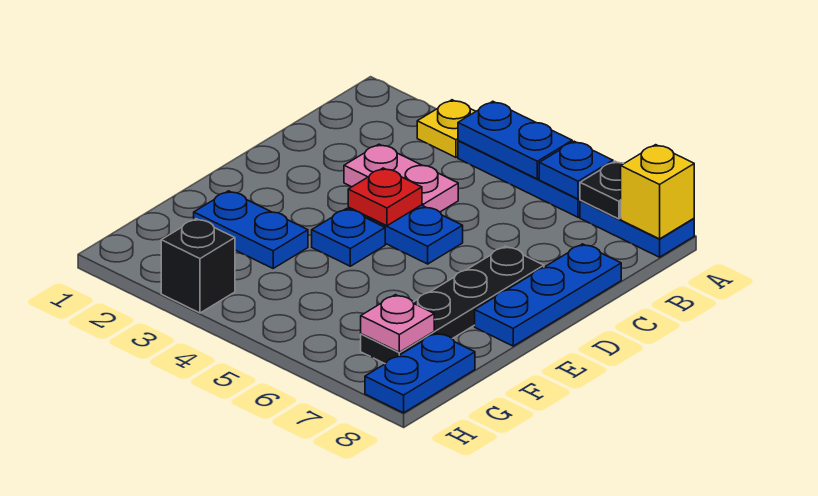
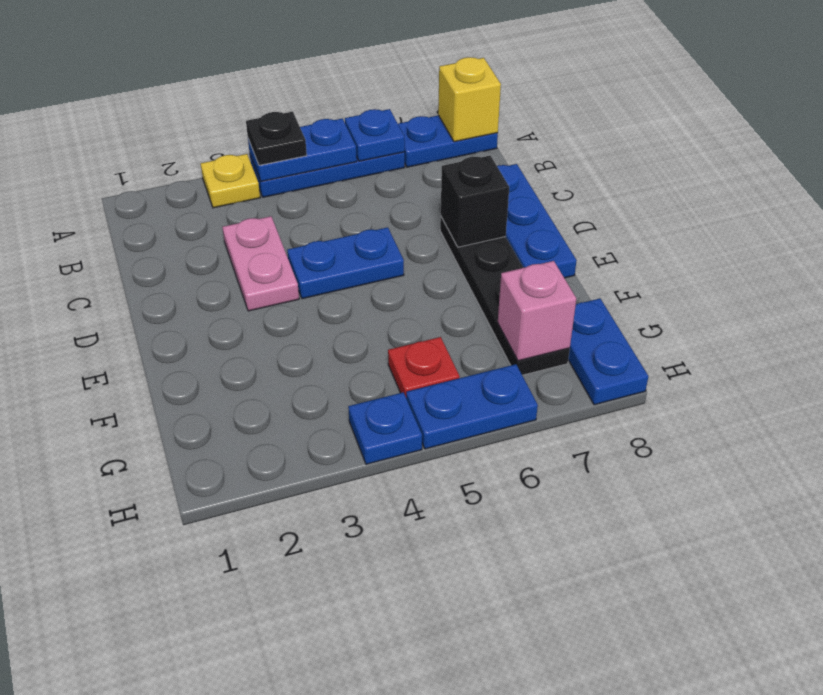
black plate A7 level 2 -> black plate A4 level 3
pink plate C3:C4 level 1 -> pink plate C3:D3 level 1
red plate D4 level 2 -> red plate G5 level 1
blue plate E4 level 1 -> blue plate H4 level 1
blue plate F2:F3 level 1 -> blue plate H5:H6 level 1
pink plate G7 level 2 -> pink brick G7 level 2
black brick H3 level 1 -> black brick D7 level 2

